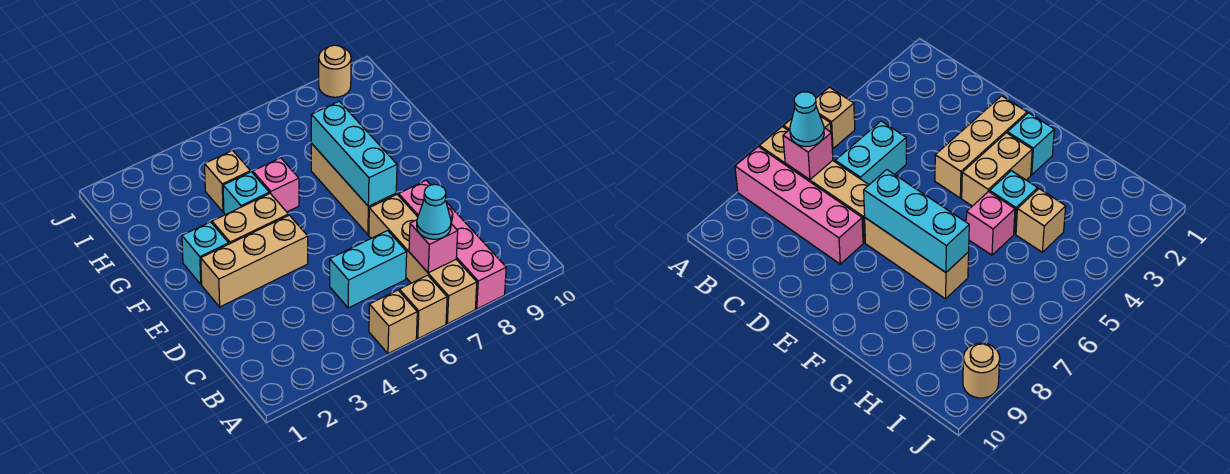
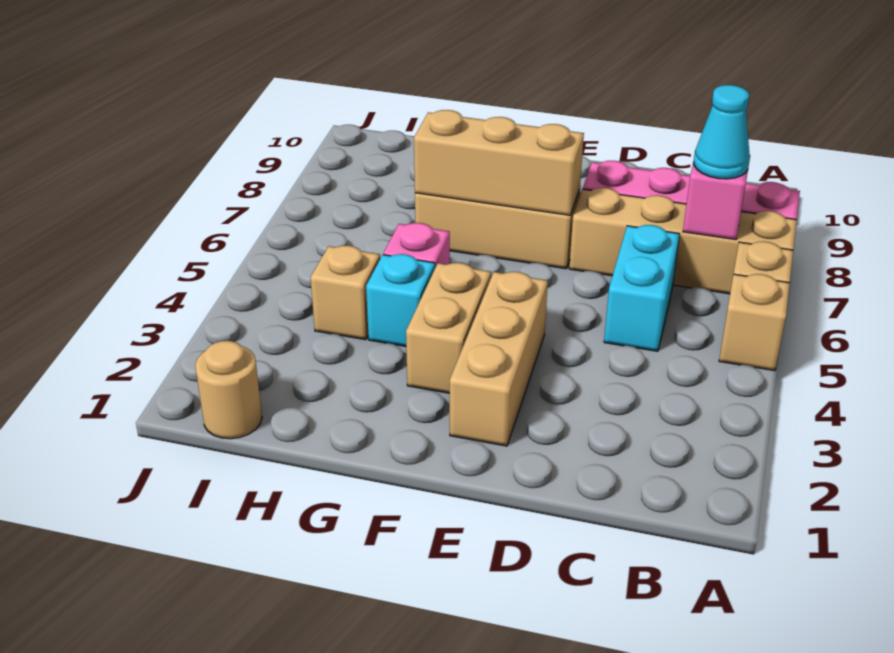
cyan brick E7:G7 level 2 -> tan brick E7:G7 level 2
cyan brick F2 level 1 -> none
tan round brick J9 level 1 -> tan round brick I1 level 1

